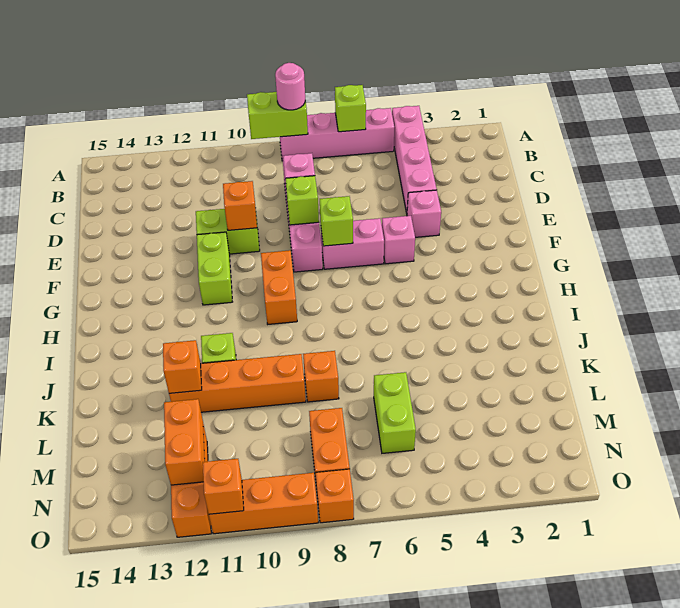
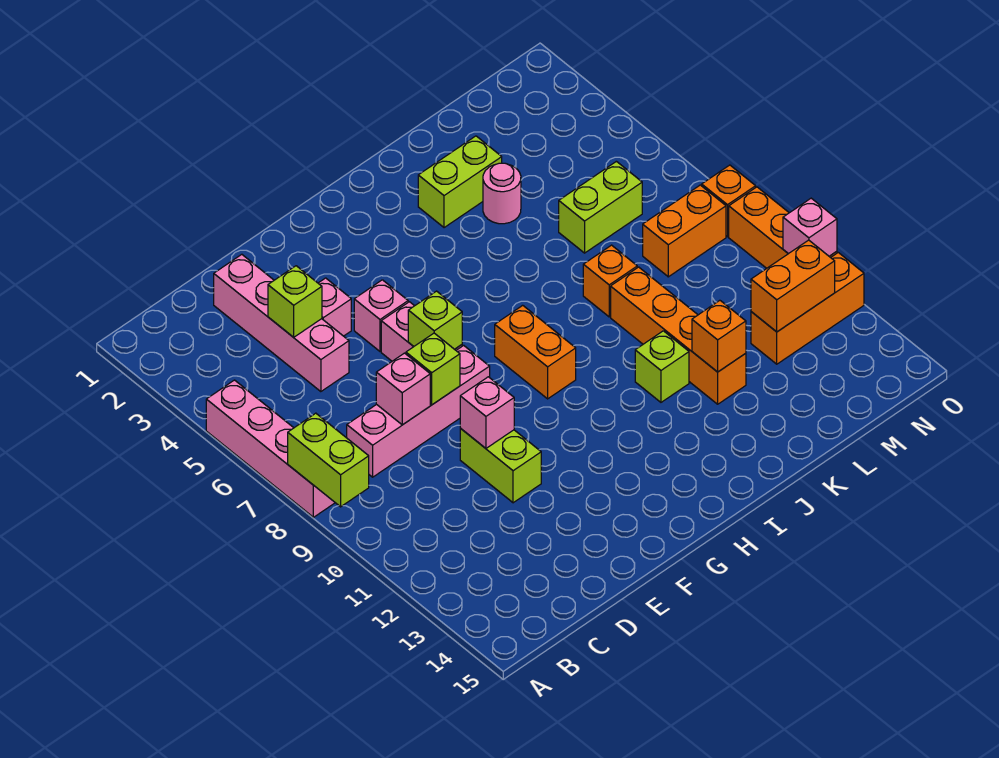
pink brick A4:D4 level 1 -> pink brick D2:D5 level 1
lime brick A6 level 2 -> lime brick D4 level 2
pink round brick A8 level 3 -> pink round brick K4 level 1
orange brick E10 level 2 -> pink brick E10 level 2
lime brick F11:G11 level 1 -> lime brick J3:K3 level 1
orange brick G9:H9 level 1 -> orange brick H8:H9 level 1
orange brick O11 level 2 -> pink brick O11 level 2

